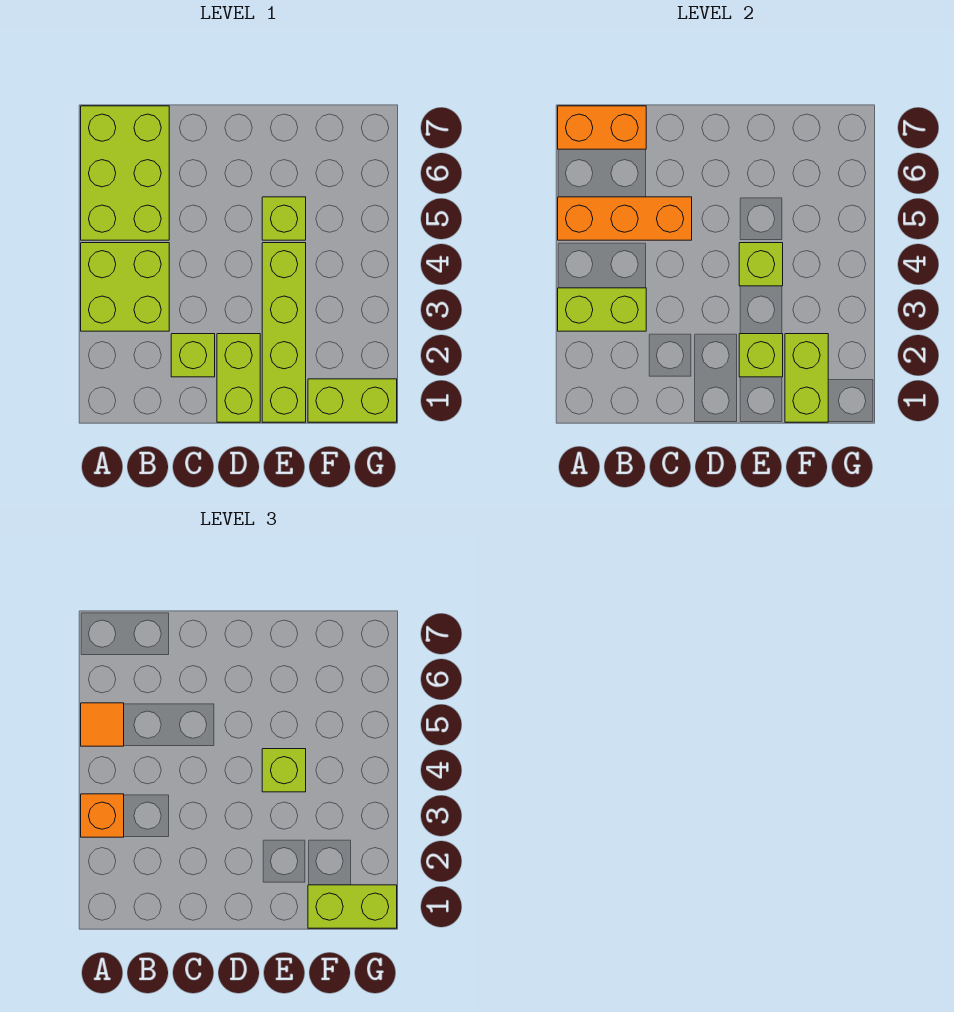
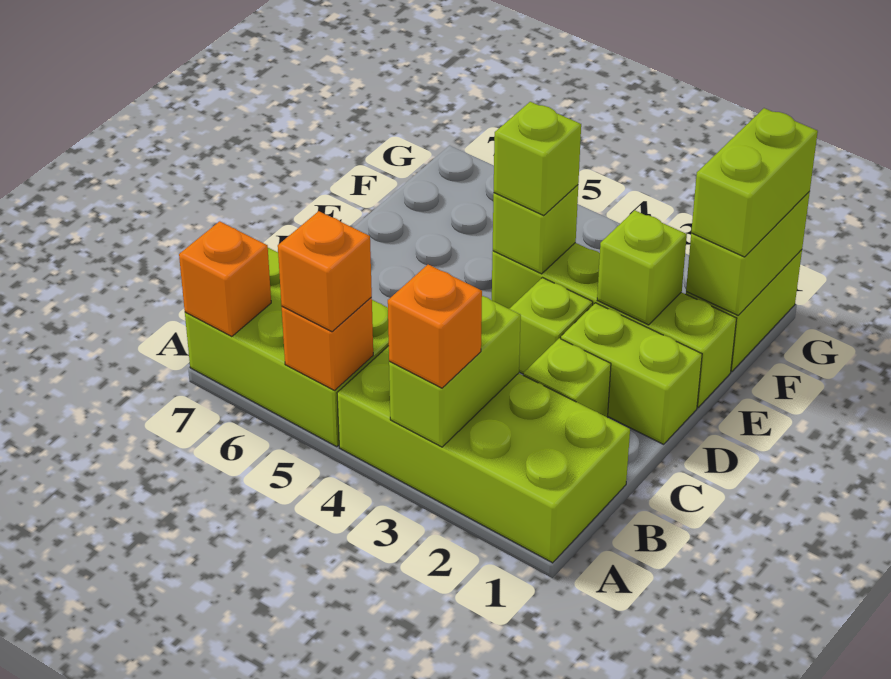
lime brick A3:B4 level 1 -> lime brick A1:B4 level 1
orange brick A5:C5 level 2 -> orange brick A5 level 2
orange tile A5 level 3 -> orange brick A5 level 3
orange brick A7:B7 level 2 -> orange brick A7 level 2
lime brick E5 level 1 -> lime brick D3 level 1
lime brick F1:F2 level 2 -> lime brick F1:G1 level 2

